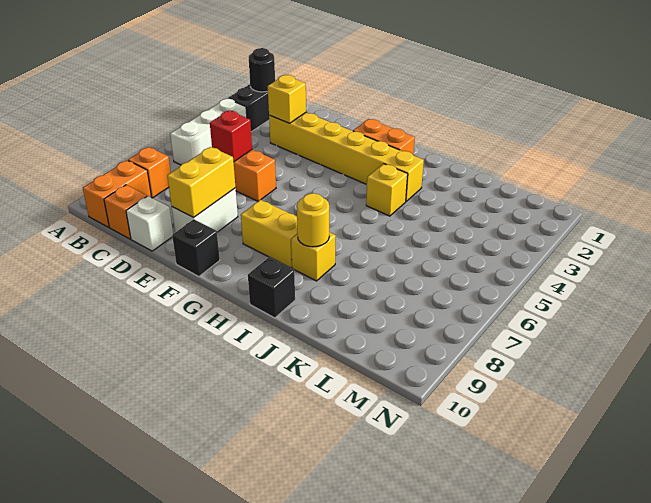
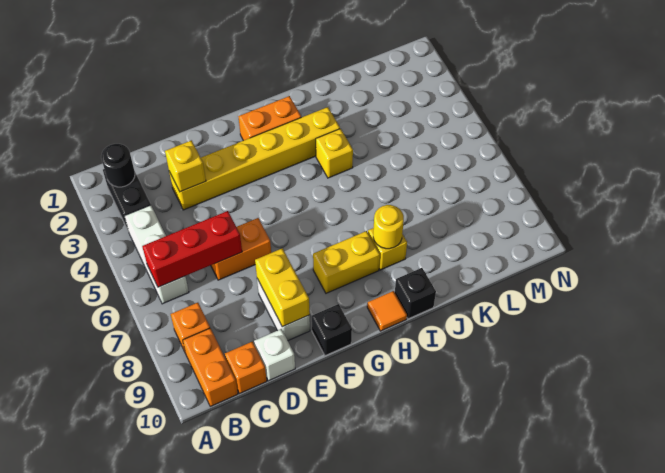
red brick D6 level 2 -> red brick B6:D6 level 2
none -> orange tile H10 level 1

